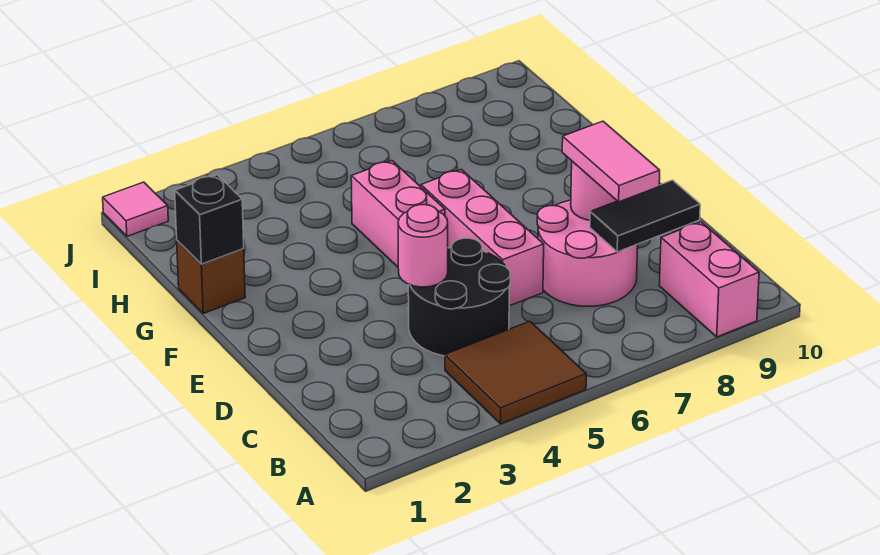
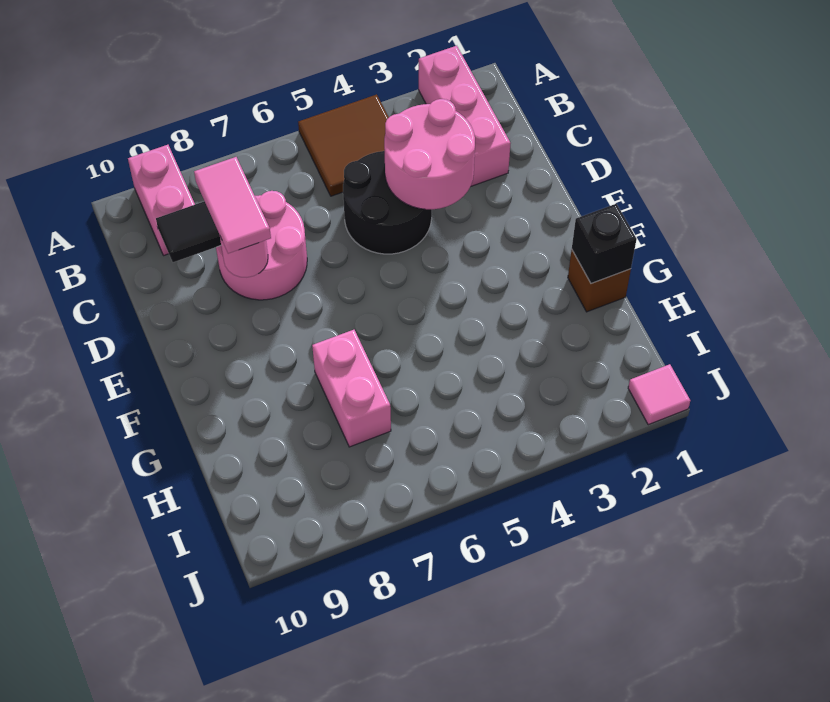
pink round brick D4 level 2 -> pink round brick C3:D4 level 2
pink brick D6:F6 level 1 -> pink brick A2:C2 level 1
pink brick F5:G5 level 1 -> pink brick G7:H7 level 1

